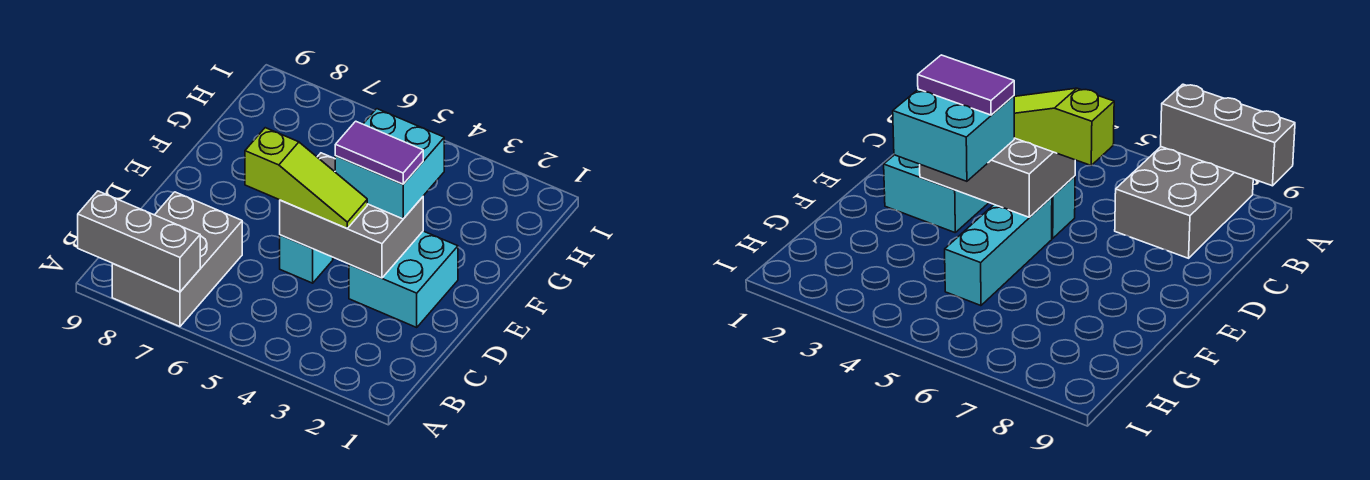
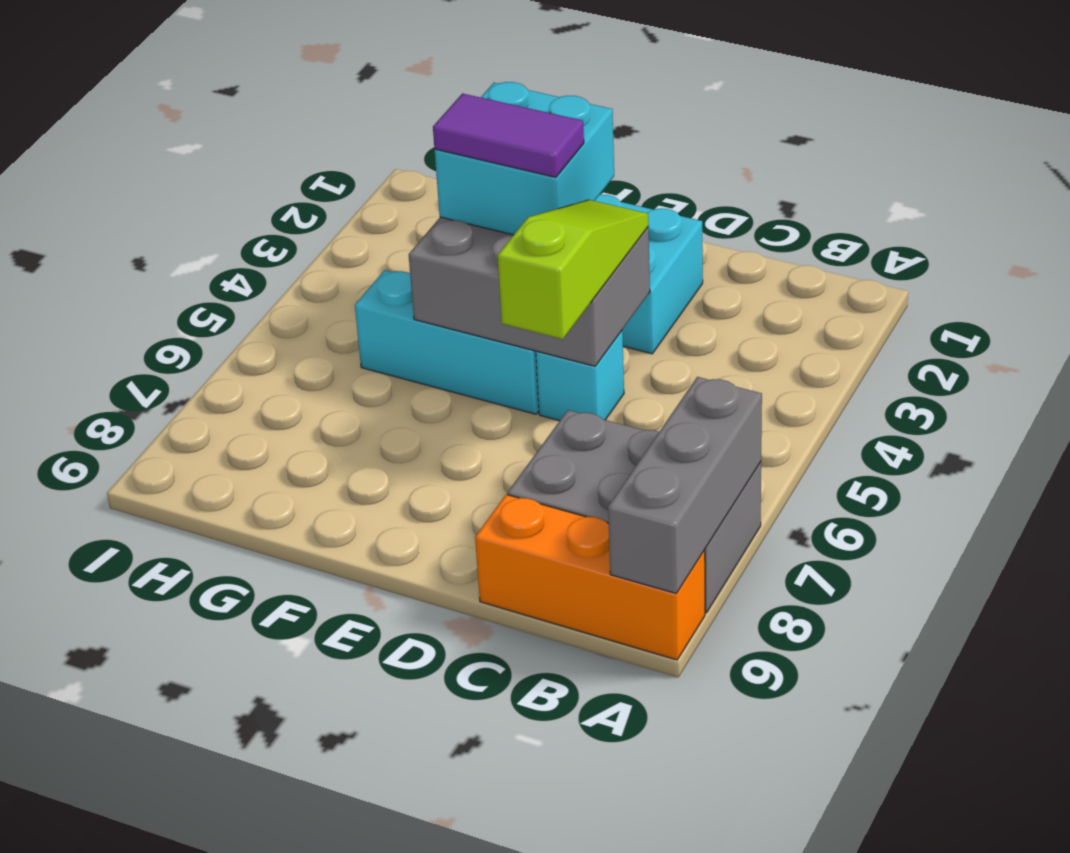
none -> orange brick A9:C9 level 1
grey brick D3:E5 level 2 -> grey brick D4:F5 level 2
purple tile E3:E4 level 4 -> purple tile E4:F4 level 4

